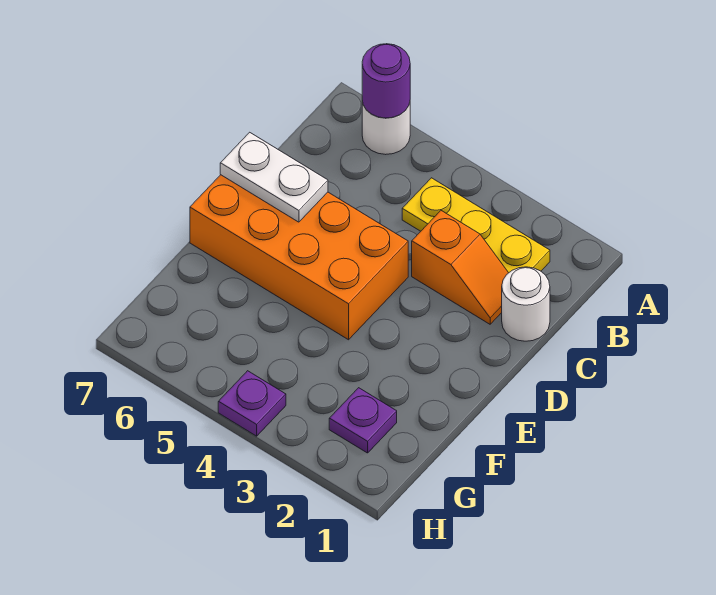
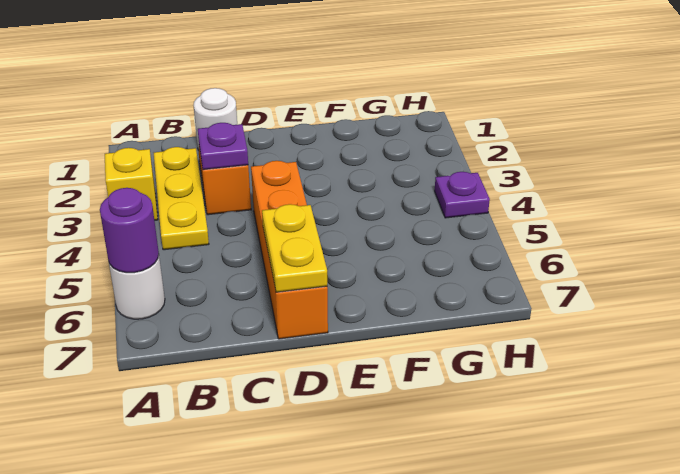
none -> yellow brick A3 level 1
orange brick D4:E7 level 1 -> orange brick D4:D7 level 1
white plate D6:D7 level 2 -> yellow plate D6:D7 level 2
purple plate G2 level 1 -> purple plate C3 level 2

